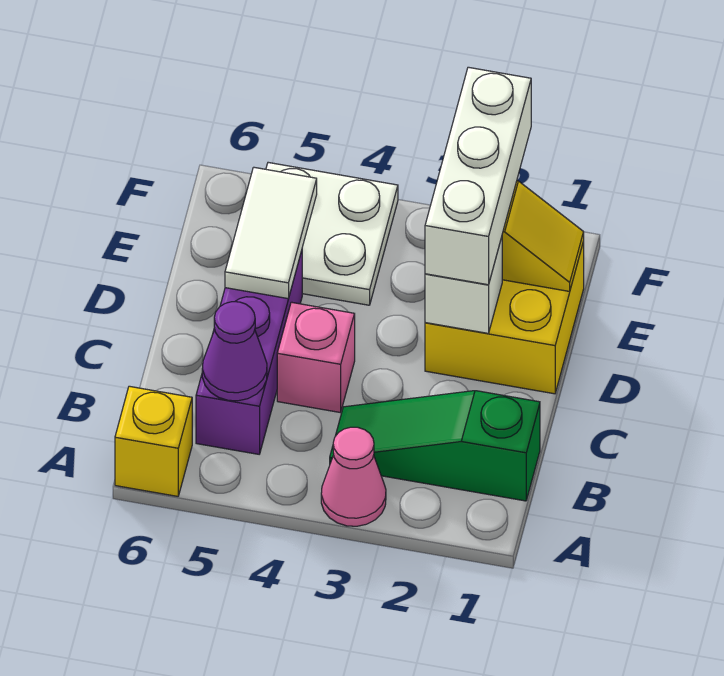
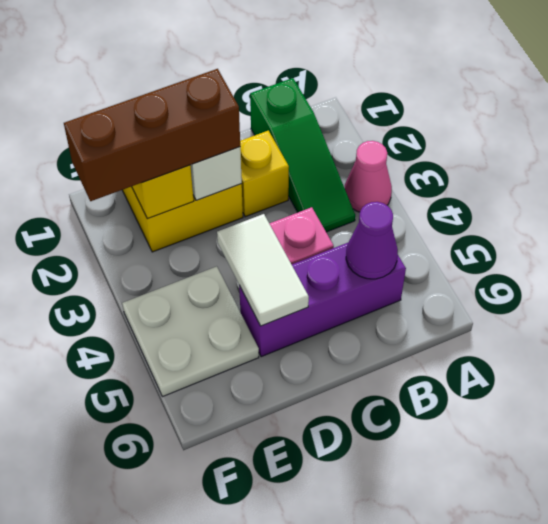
yellow brick A6 level 1 -> yellow brick C2 level 1
white brick D2:F2 level 3 -> brown brick D2:F2 level 3
white tile D5:E5 level 2 -> white tile D4:D5 level 2

